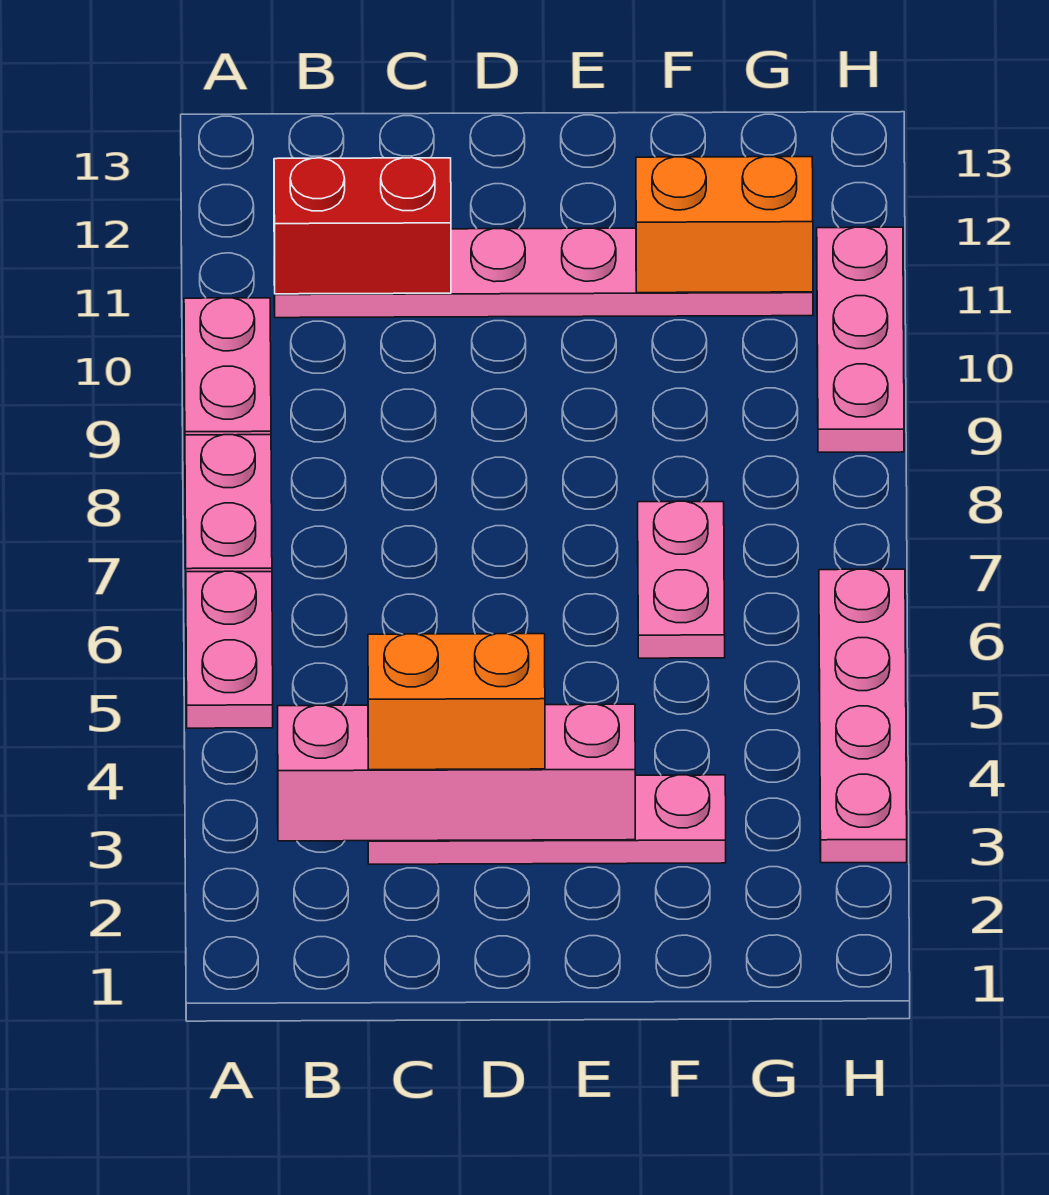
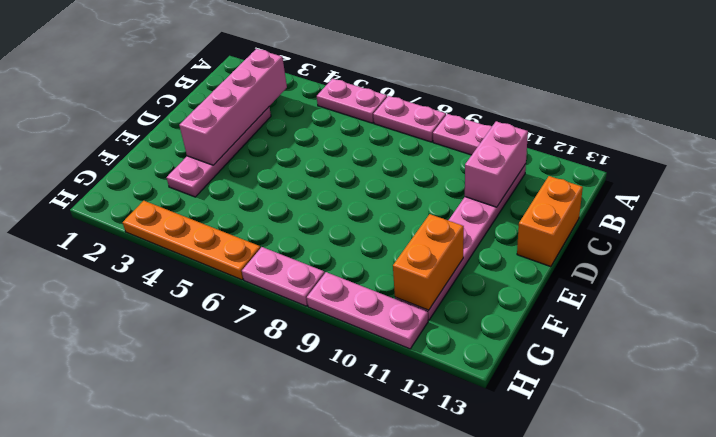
red brick B11:C11 level 2 -> pink brick B11:C11 level 2
orange brick C3:D3 level 3 -> orange brick C13:D13 level 1
pink plate F6:F7 level 1 -> pink plate H7:H8 level 1
pink plate H3:H6 level 1 -> orange plate H3:H6 level 1

